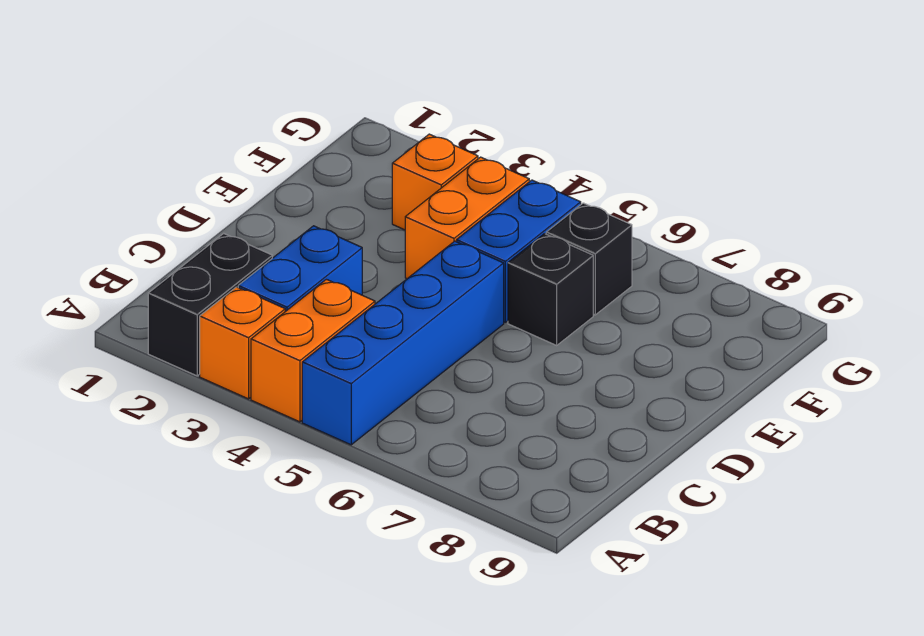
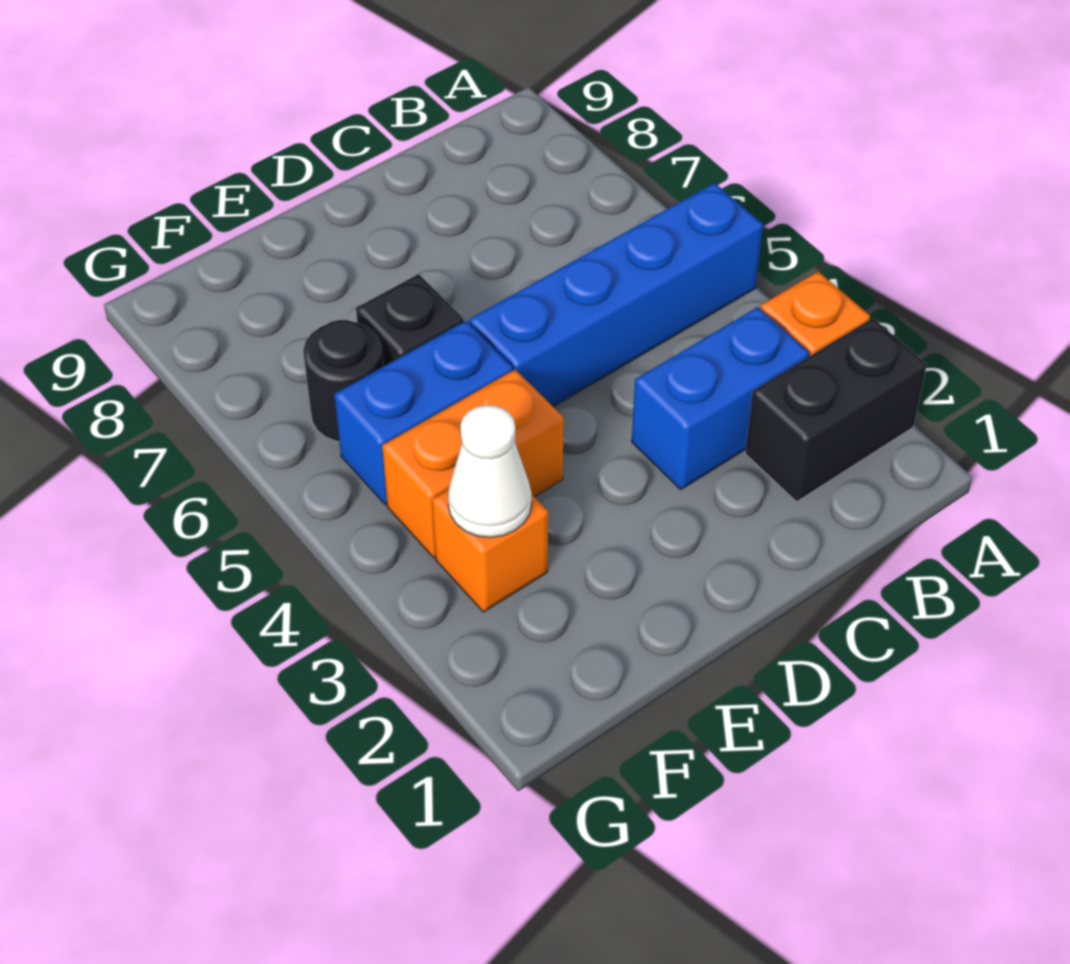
orange brick A4:B4 level 1 -> none
none -> white cone F3 level 2
black brick F6 level 1 -> black round brick F6 level 1

